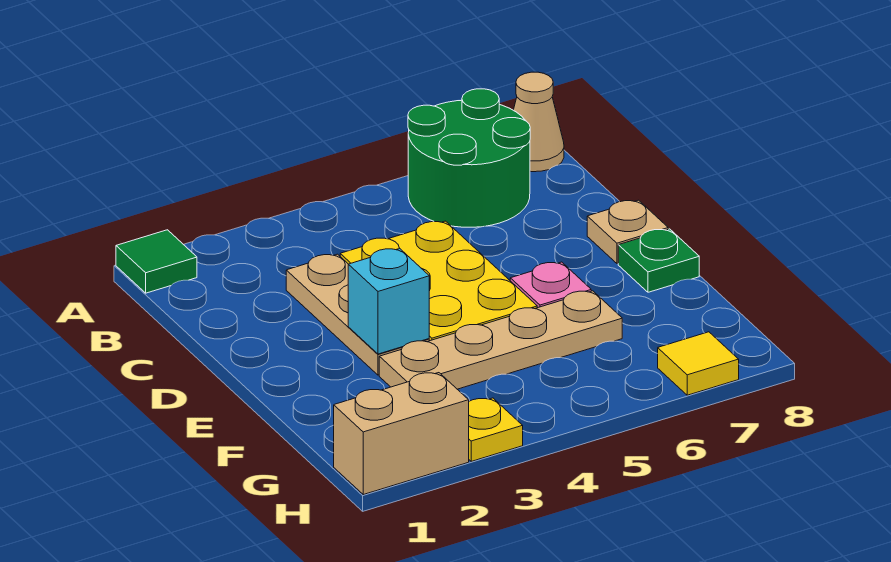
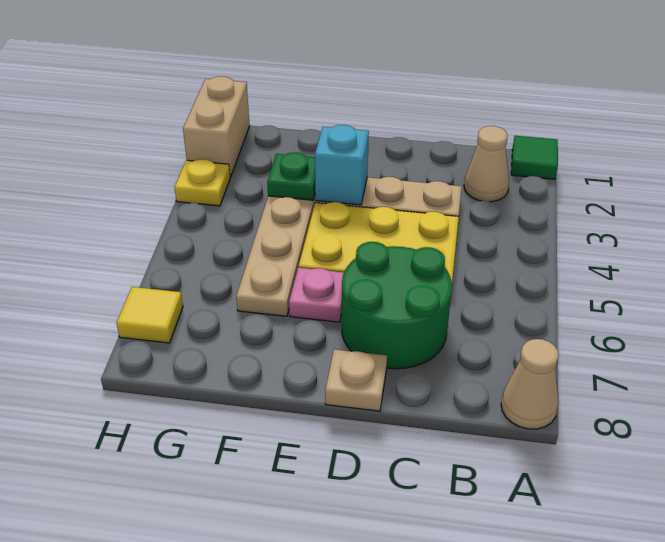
green round brick A6:B7 level 1 -> green round brick C6:D7 level 1
none -> tan cone B2 level 1
green plate E8 level 1 -> green plate F3 level 2

